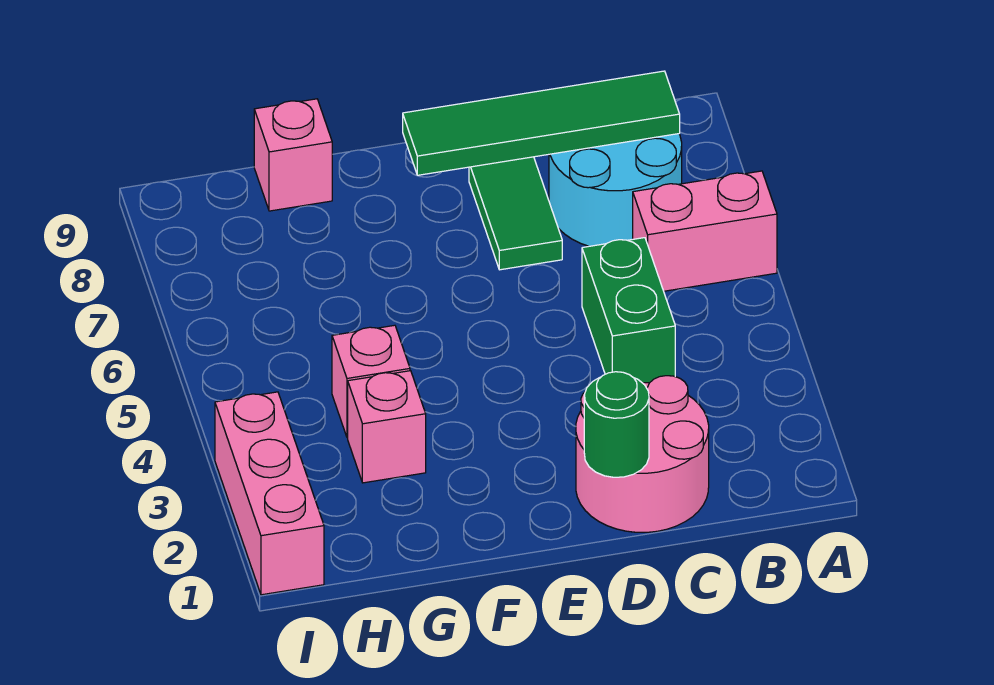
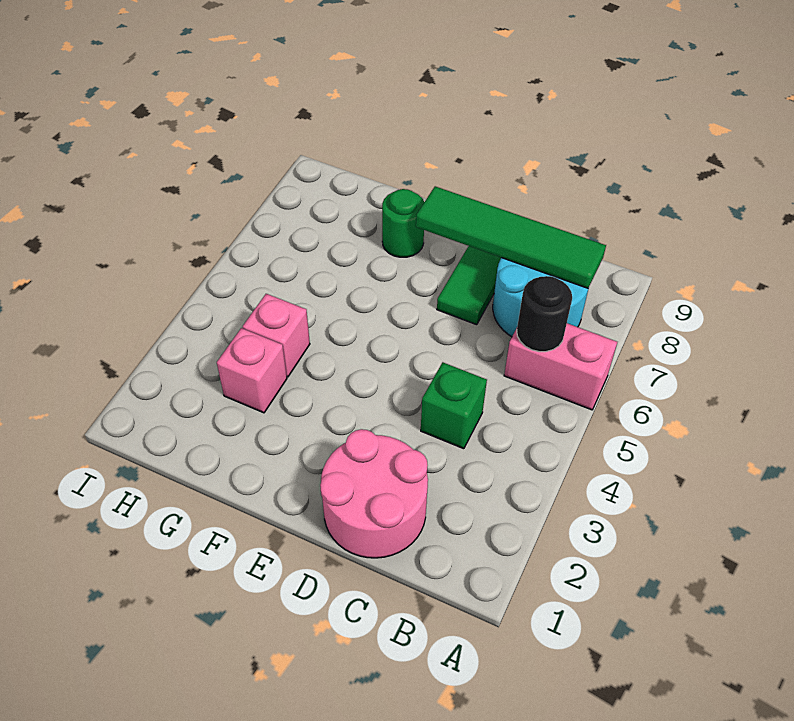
none -> black round brick B6 level 2
green brick C4:C5 level 1 -> green brick C4 level 1
green round brick D1 level 2 -> green round brick F8 level 1
pink brick G9 level 1 -> none
pink brick I1:I3 level 1 -> none

